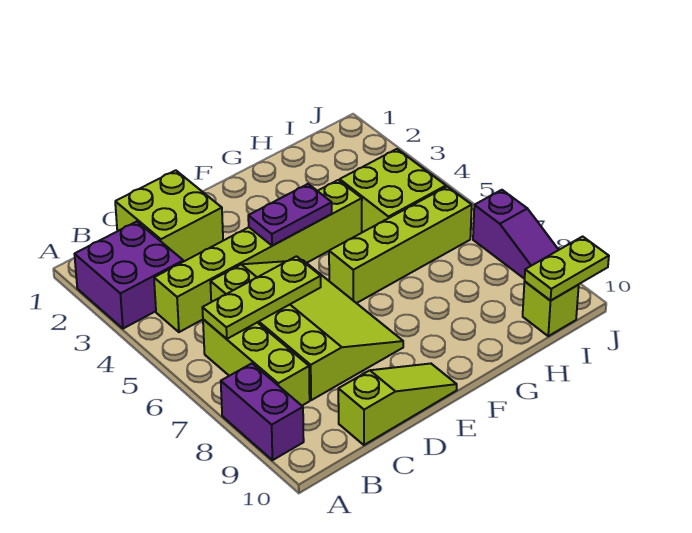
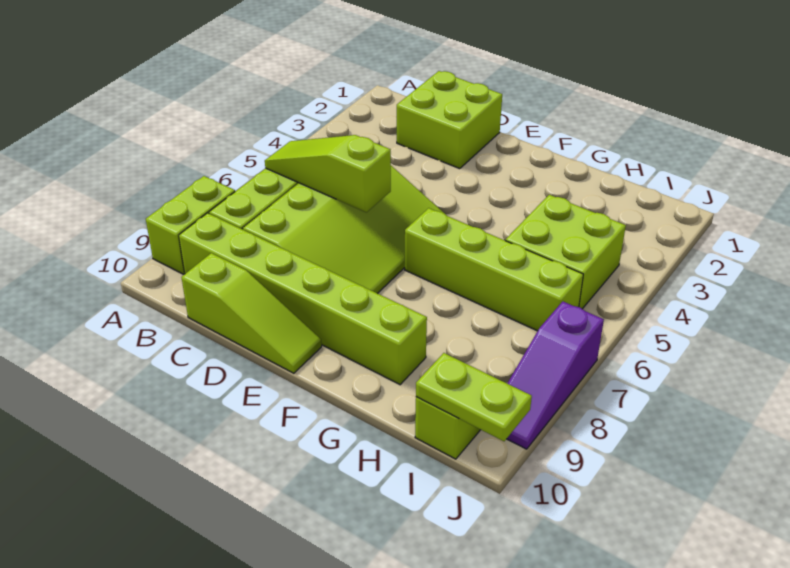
purple brick A2:B3 level 1 -> none
purple brick A8:A9 level 1 -> lime brick A8:A9 level 1
lime brick B4:G4 level 1 -> lime brick B9:G9 level 1
lime plate B6:D6 level 2 -> lime slope B6:D6 level 2 top D
purple plate E4:F4 level 2 -> none

